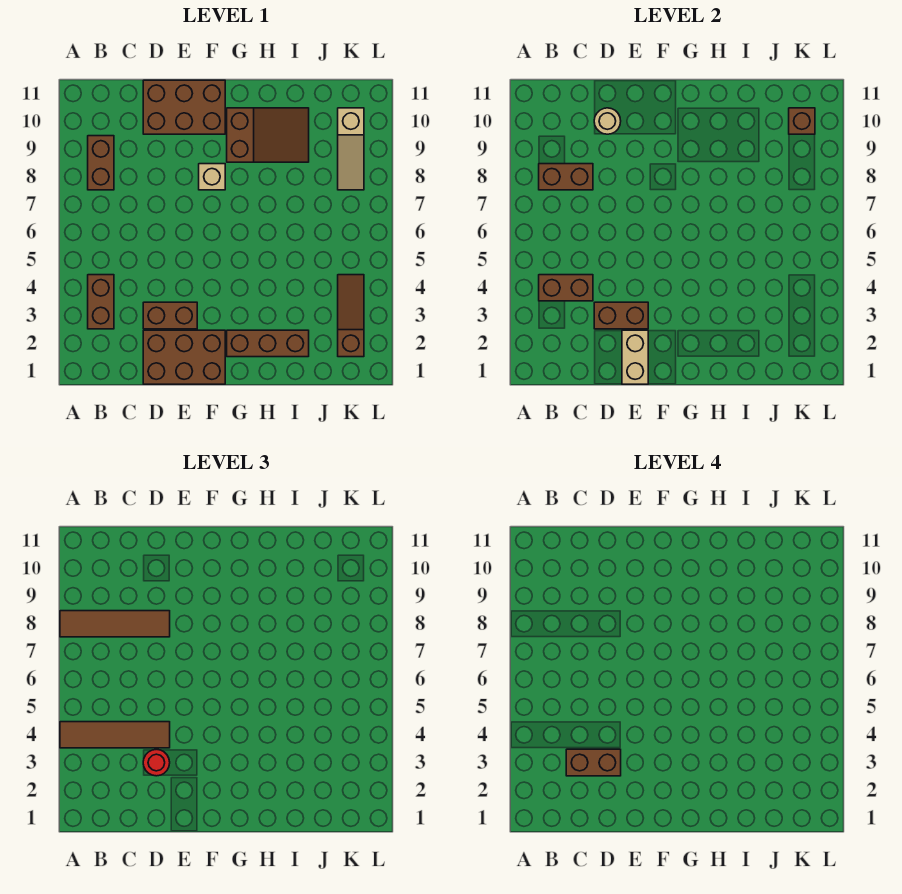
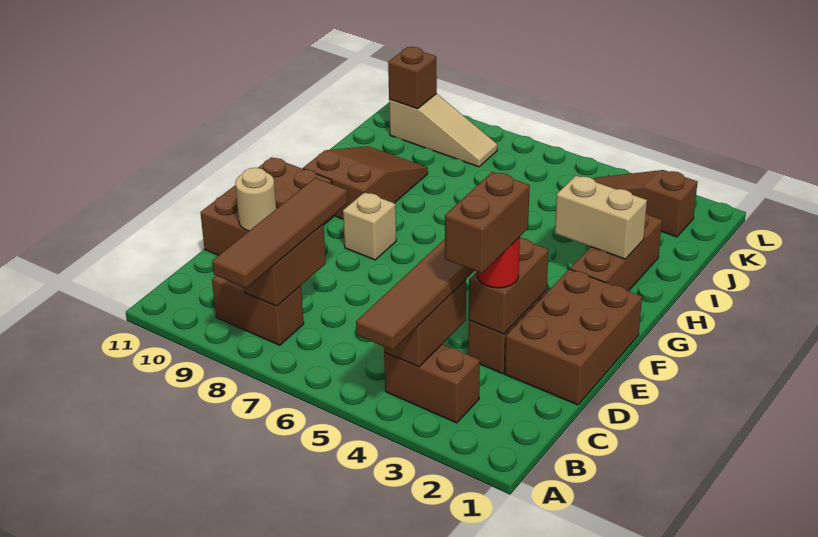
tan brick E1:E2 level 2 -> tan brick H2:H3 level 2

